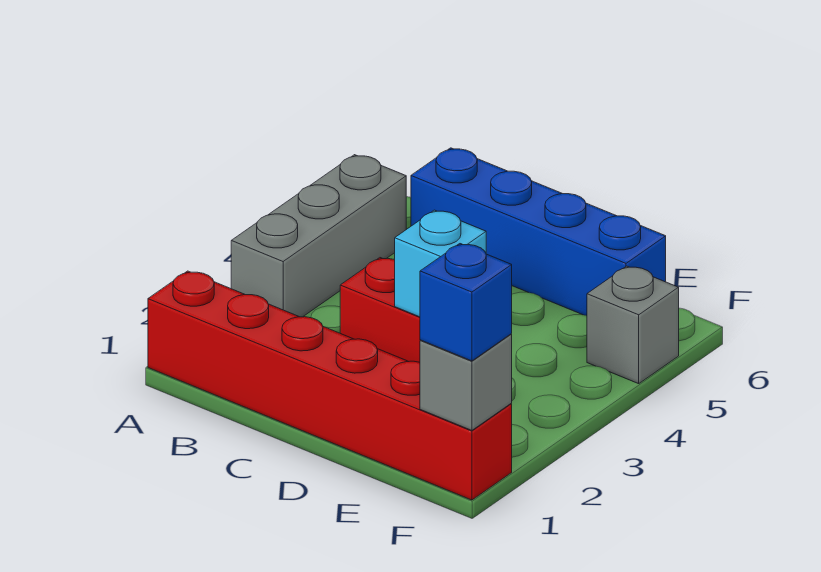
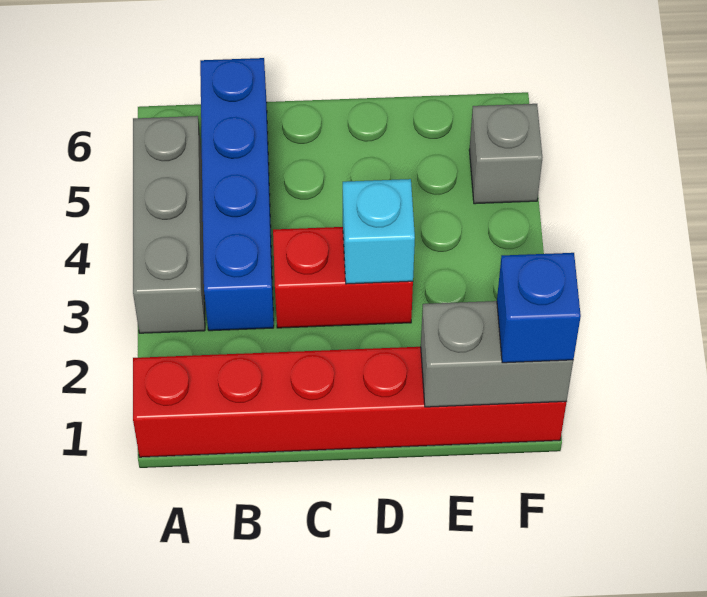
blue brick B6:E6 level 1 -> blue brick B3:B6 level 1
grey brick F1 level 2 -> grey brick E1:F1 level 2

